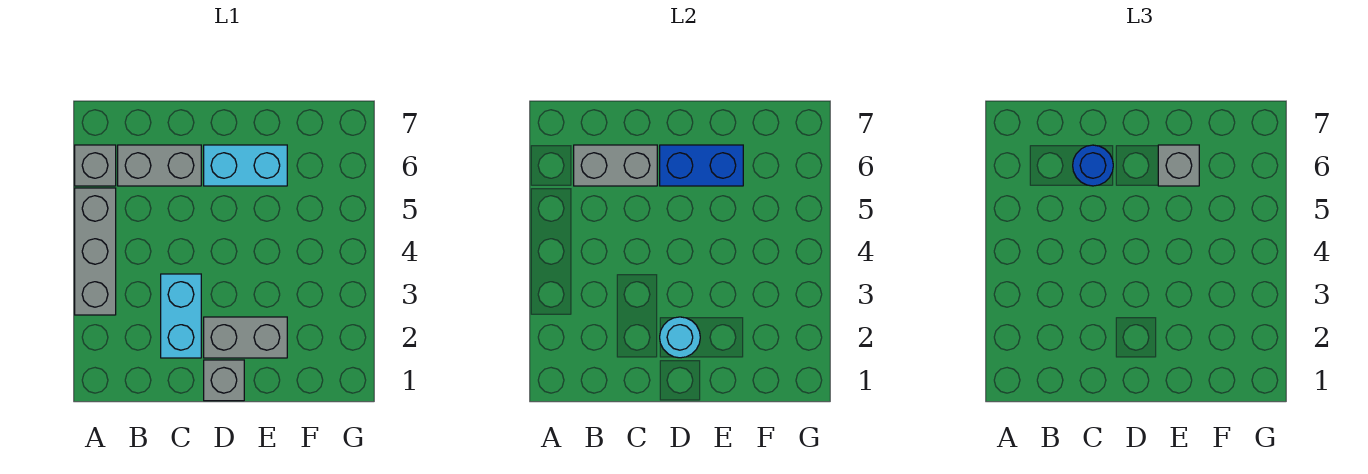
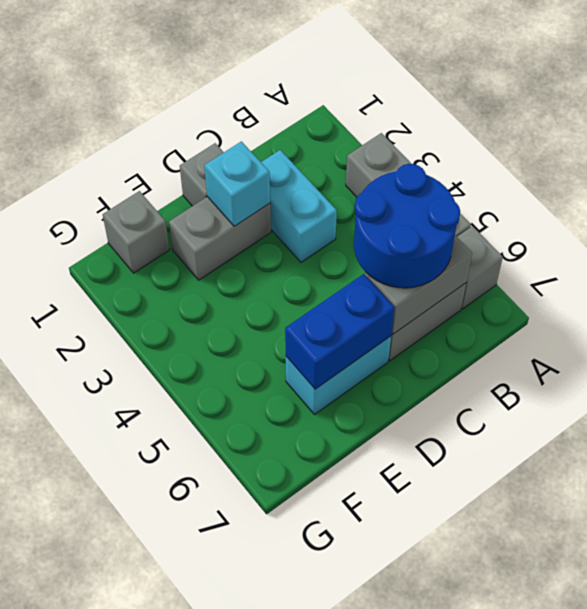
blue round brick C6 level 3 -> blue round brick B5:C6 level 3
cyan round brick D2 level 2 -> cyan brick D2 level 2
grey brick E6 level 3 -> grey brick F1 level 1

